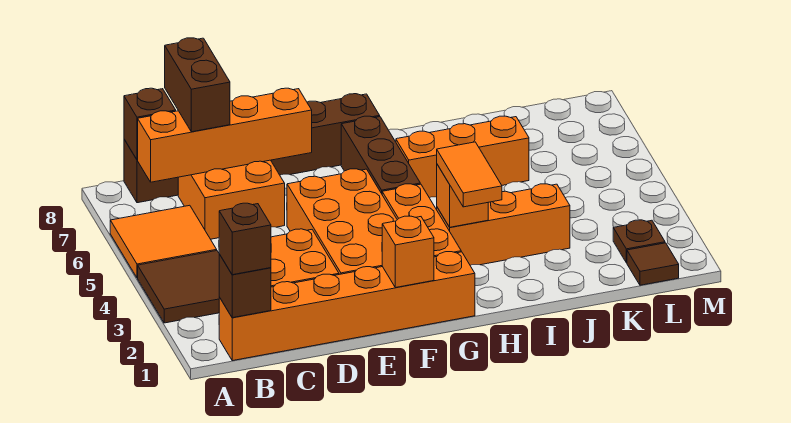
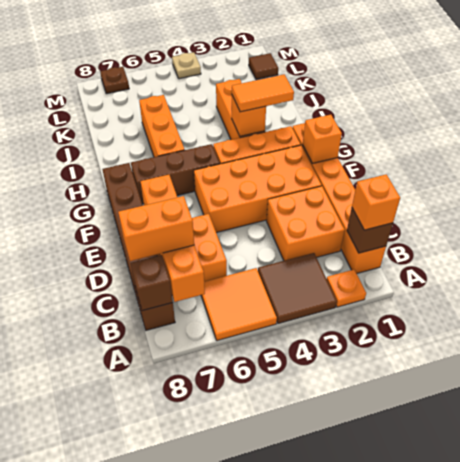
none -> orange plate A2 level 1
brown brick B1 level 3 -> orange brick B1 level 3
brown brick C7:C8 level 3 -> orange brick C7:C8 level 3
brown plate L2 level 1 -> brown plate M7 level 1
none -> tan plate M4 level 1

